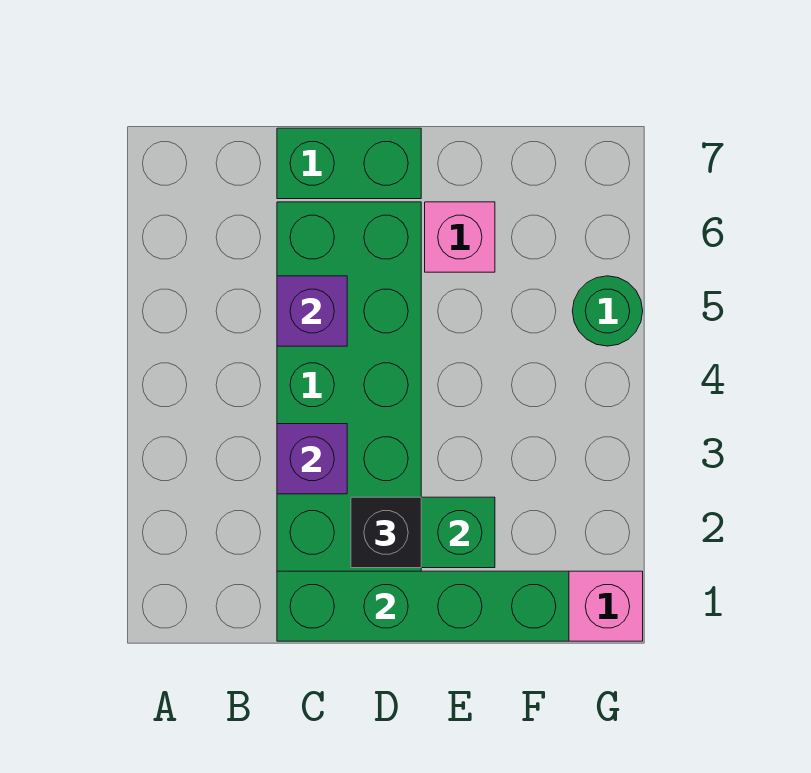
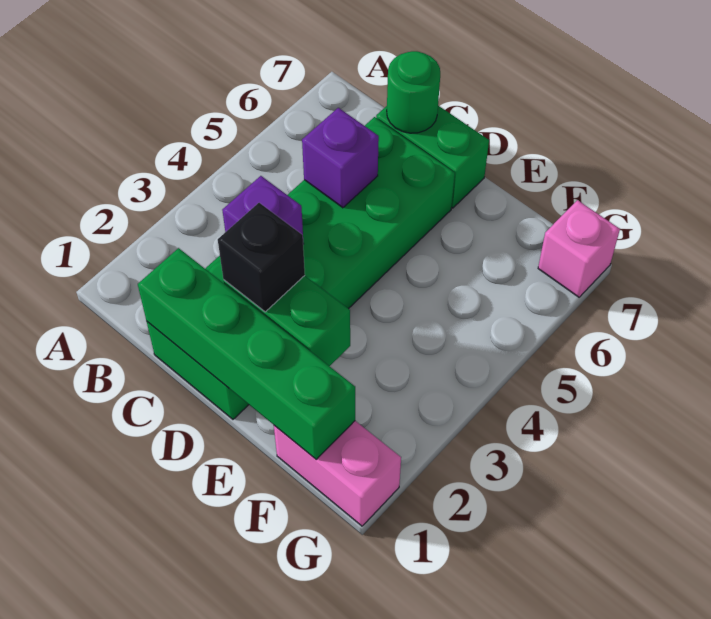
pink brick E6 level 1 -> pink brick G7 level 1
green round brick G5 level 1 -> green round brick C7 level 2

